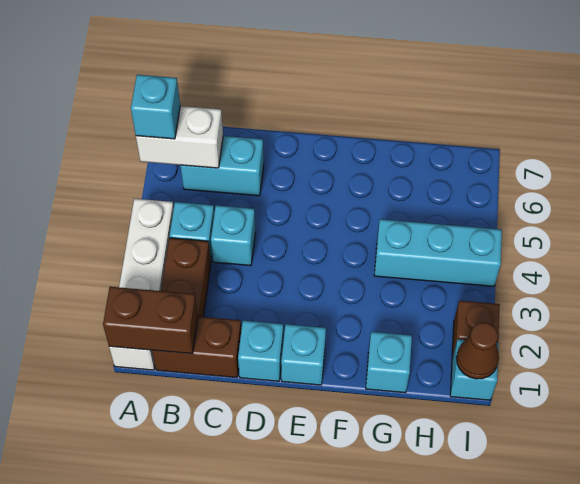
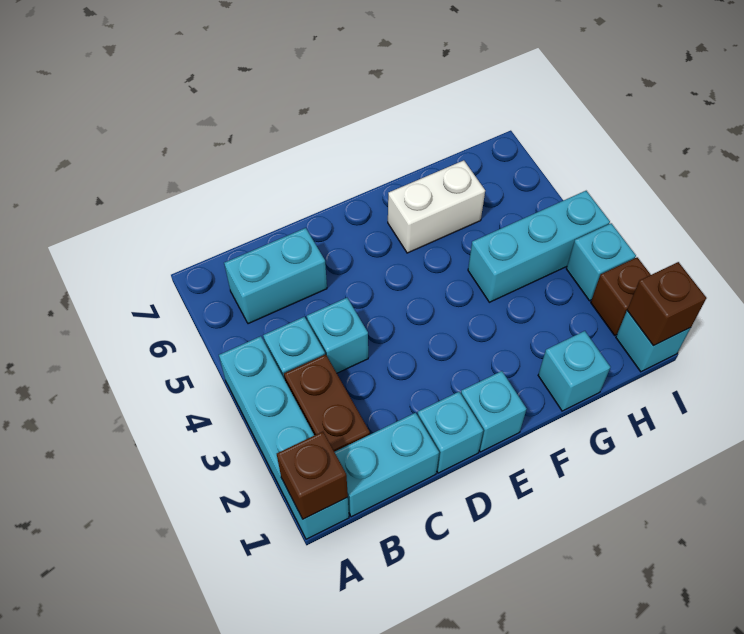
white brick A1:A4 level 1 -> cyan brick A1:A4 level 1
brown brick A1:B1 level 2 -> brown brick A1 level 2
white brick A6:B6 level 2 -> white brick F6:G6 level 1
cyan brick A6 level 3 -> cyan brick I3 level 1
brown brick B1:C1 level 1 -> cyan brick B1:C1 level 1
brown cone I1 level 2 -> brown brick I1 level 2

